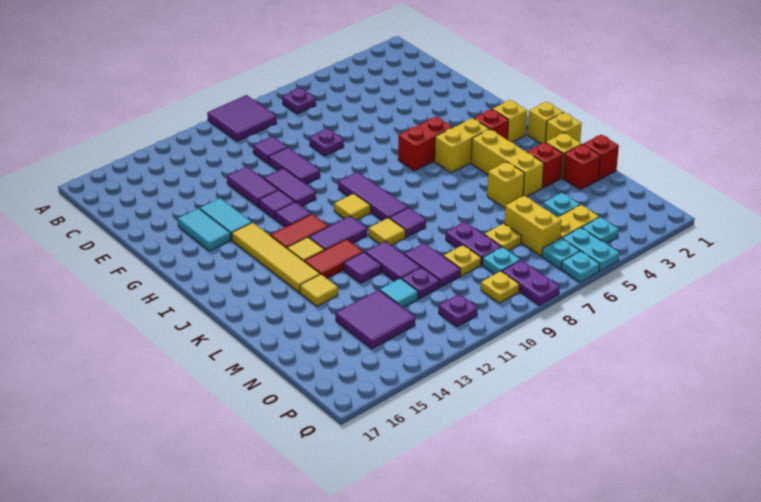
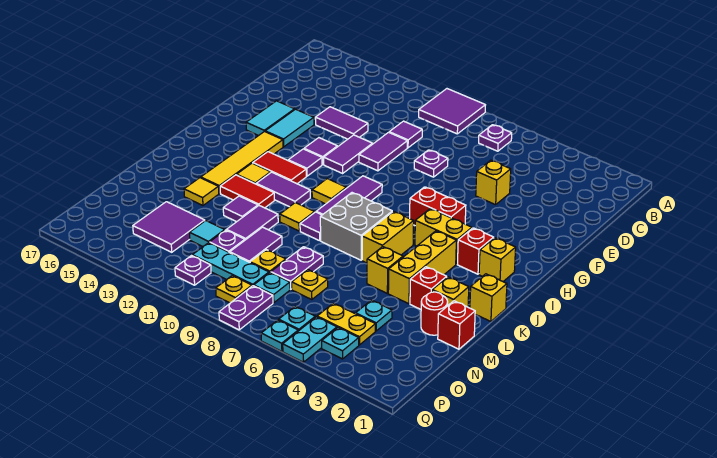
purple tile E12:F12 level 1 -> purple tile E12:E13 level 1
yellow brick J1 level 1 -> yellow brick E5 level 1
none -> grey brick J7:K8 level 1
red brick M2 level 1 -> red round brick M2 level 1
yellow brick N6:O6 level 1 -> yellow brick J6:K6 level 1
none -> cyan plate O9:O11 level 1

